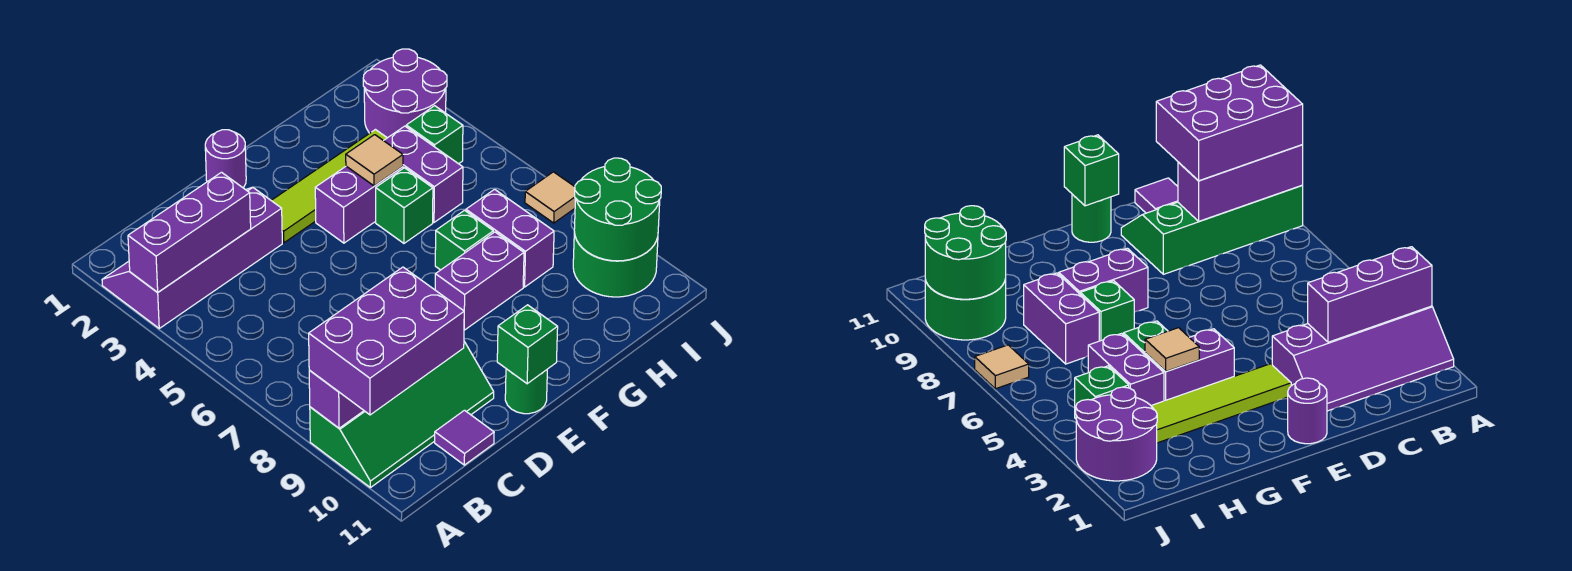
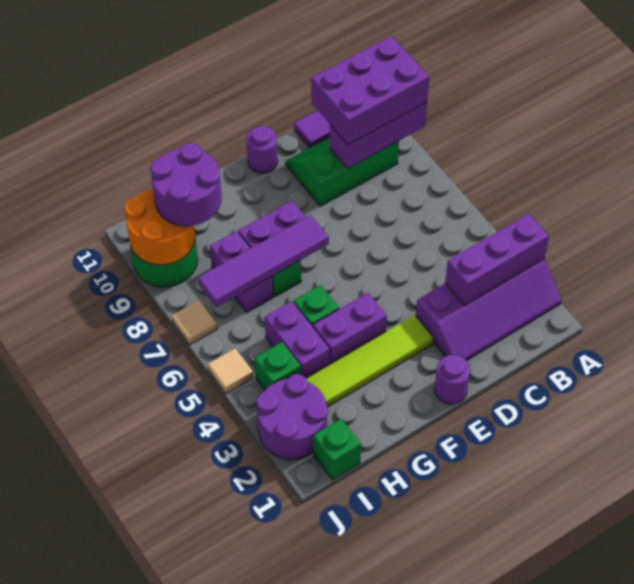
green slope A9:D10 level 1 top 9 -> green slope B9:D10 level 1 top 9
green round brick E11 level 1 -> purple round brick E11 level 1
green brick E11 level 2 -> green brick I1 level 1
none -> purple tile F7:I7 level 2
tan tile G4 level 2 -> tan tile J5 level 1
none -> purple round brick H9:I10 level 3
green round brick I9:J10 level 2 -> orange round brick I9:J10 level 2

